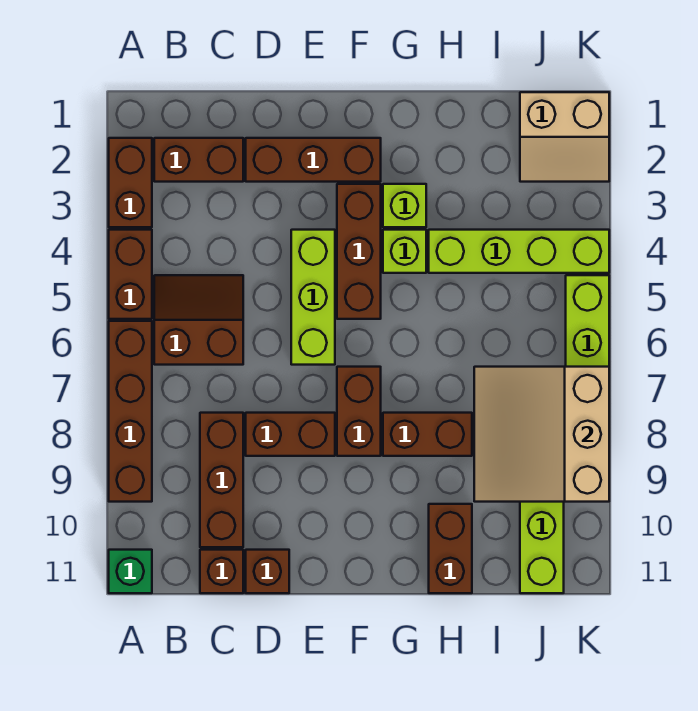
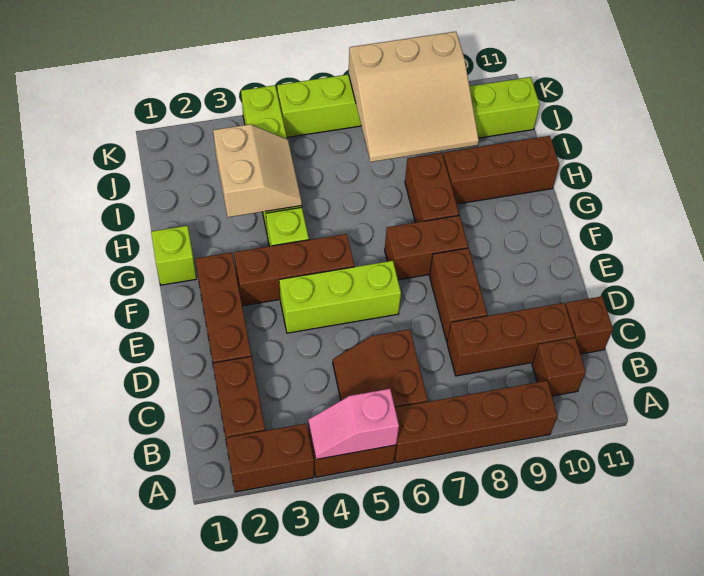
none -> pink slope A4:A5 level 2 top 5
green brick A11 level 1 -> none
brown brick D11 level 1 -> brown brick B10 level 1
lime brick G3 level 1 -> lime brick G1 level 1
brown brick H10:H11 level 1 -> brown brick H9:H11 level 1
tan slope J1:K2 level 1 top 1 -> tan slope H3:I4 level 2 top 3

